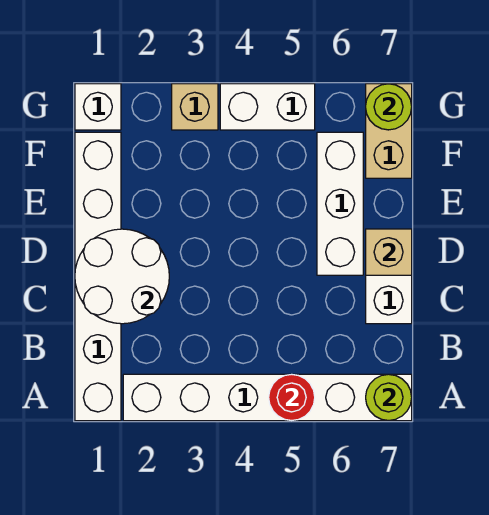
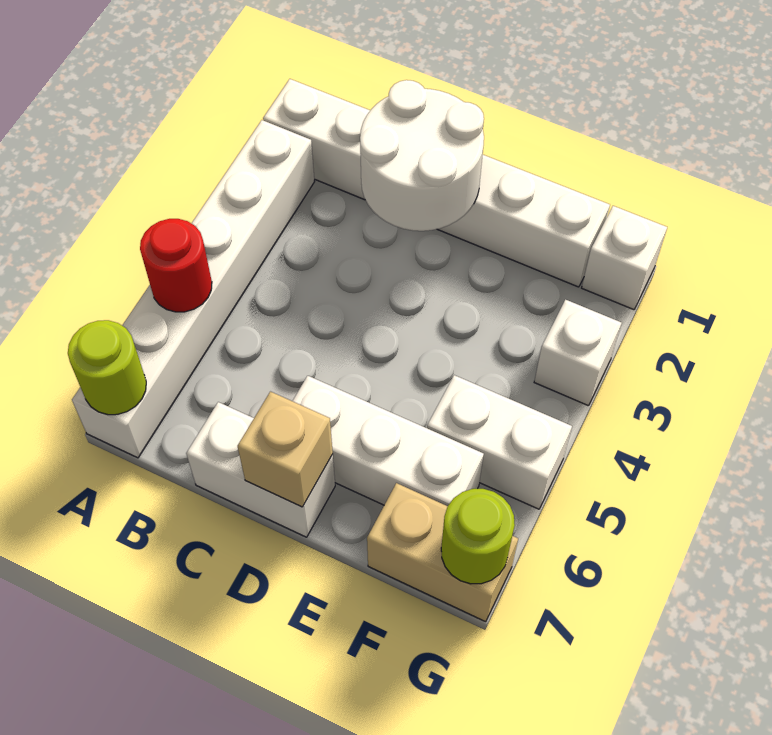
tan brick G3 level 1 -> white brick G3 level 1
white brick G4:G5 level 1 -> white brick F5:G5 level 1

